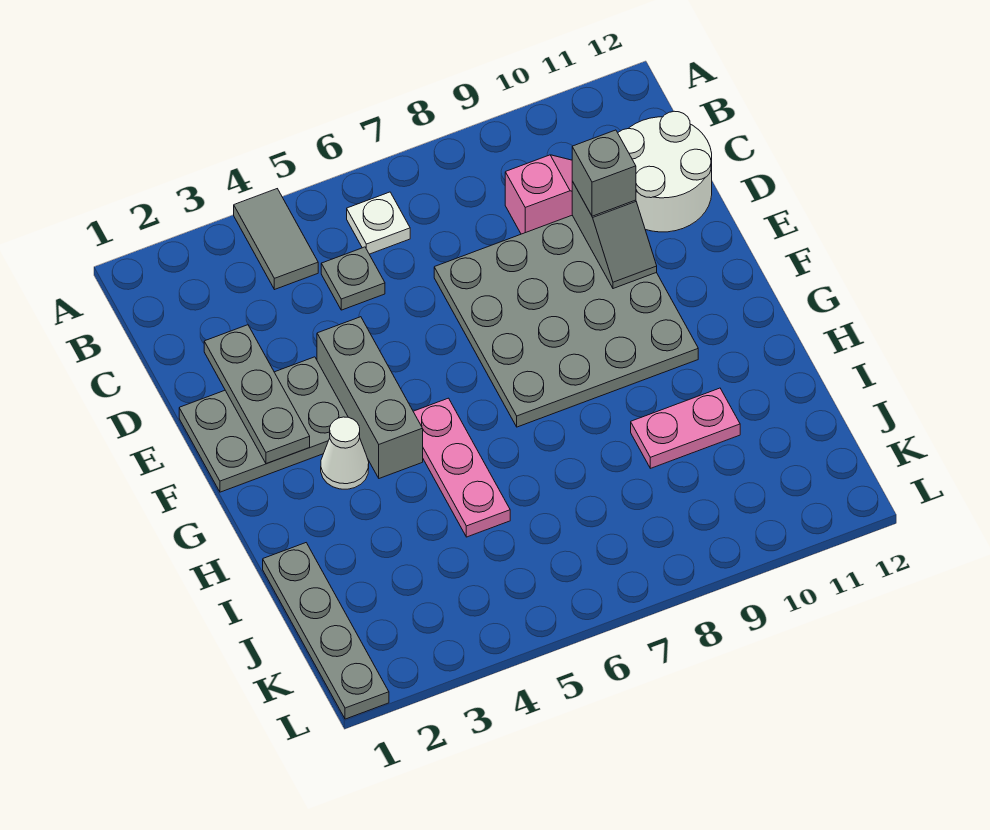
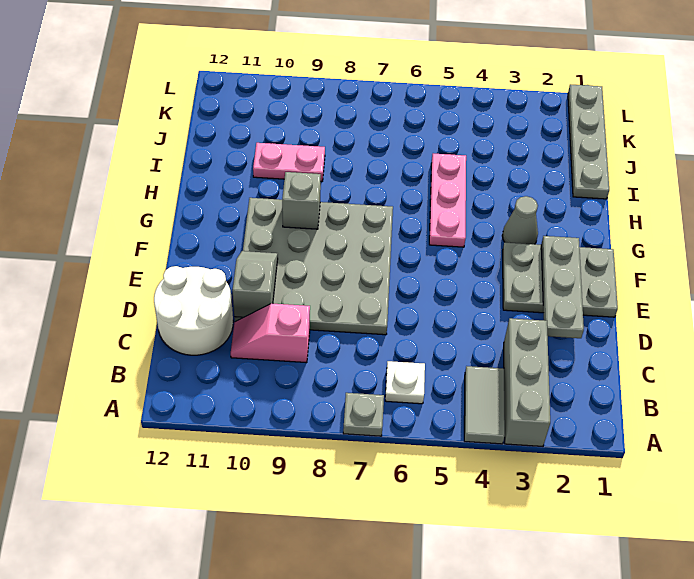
grey plate C5 level 1 -> grey plate A7 level 1
grey brick D10 level 3 -> grey brick G9 level 2
grey brick E4:G4 level 1 -> grey brick A3:C3 level 1
white cone G3 level 1 -> grey cone G3 level 1

